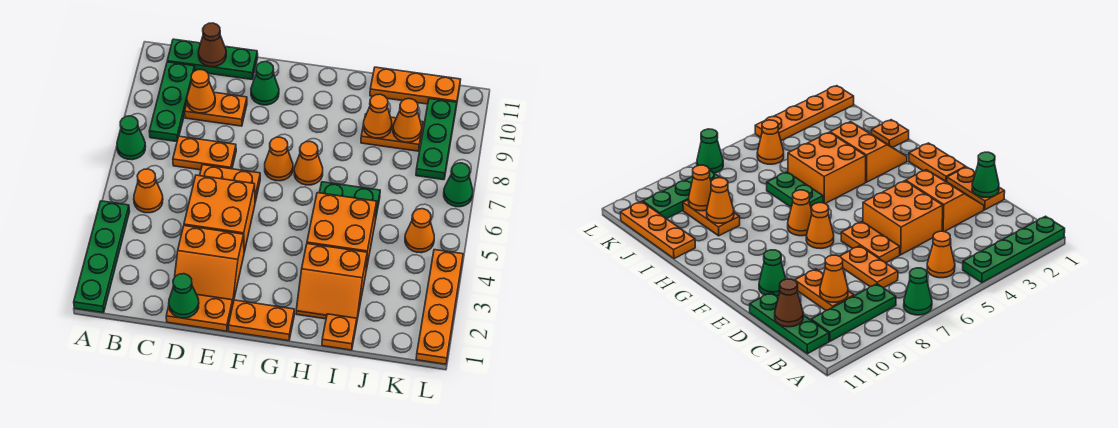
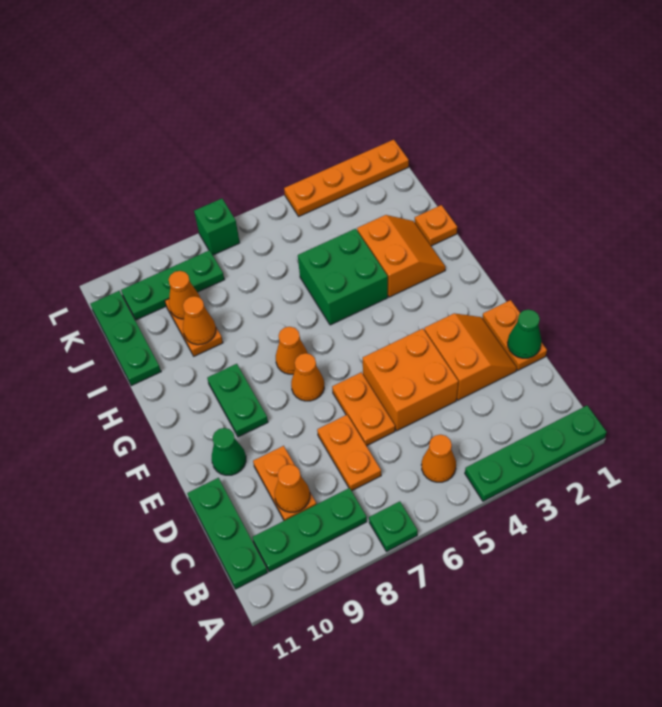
green cone A7 level 1 -> green plate A7 level 1
brown cone C11 level 2 -> none
orange plate F1:G1 level 1 -> none
orange brick H4:I5 level 1 -> green brick H4:I5 level 1
green plate H6:I6 level 1 -> green plate F9:G9 level 1
orange plate I11:K11 level 1 -> green plate I11:K11 level 1
orange cone K5 level 1 -> none
green cone L7 level 1 -> green brick L7 level 1

